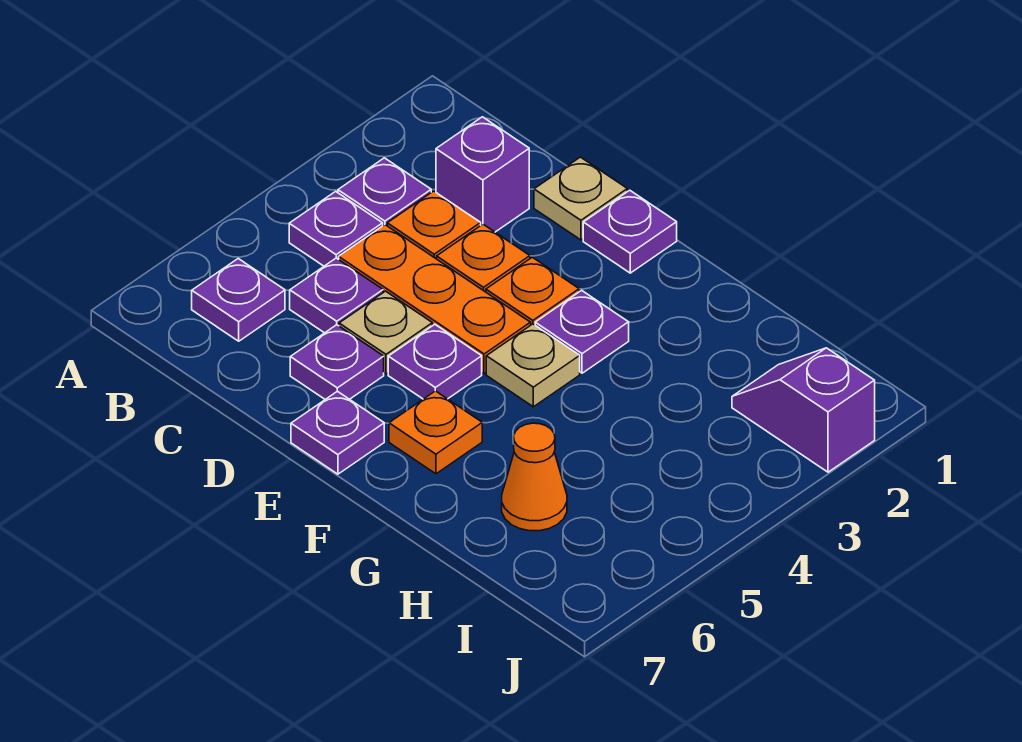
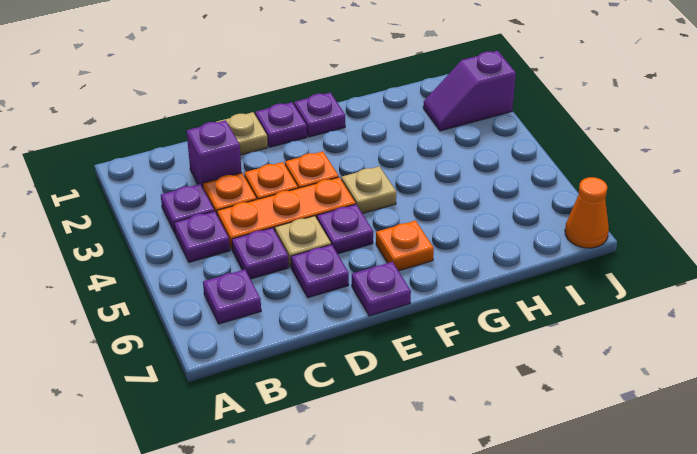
purple plate F3 level 1 -> purple plate F1 level 1
orange cone H6 level 1 -> orange cone J7 level 1

